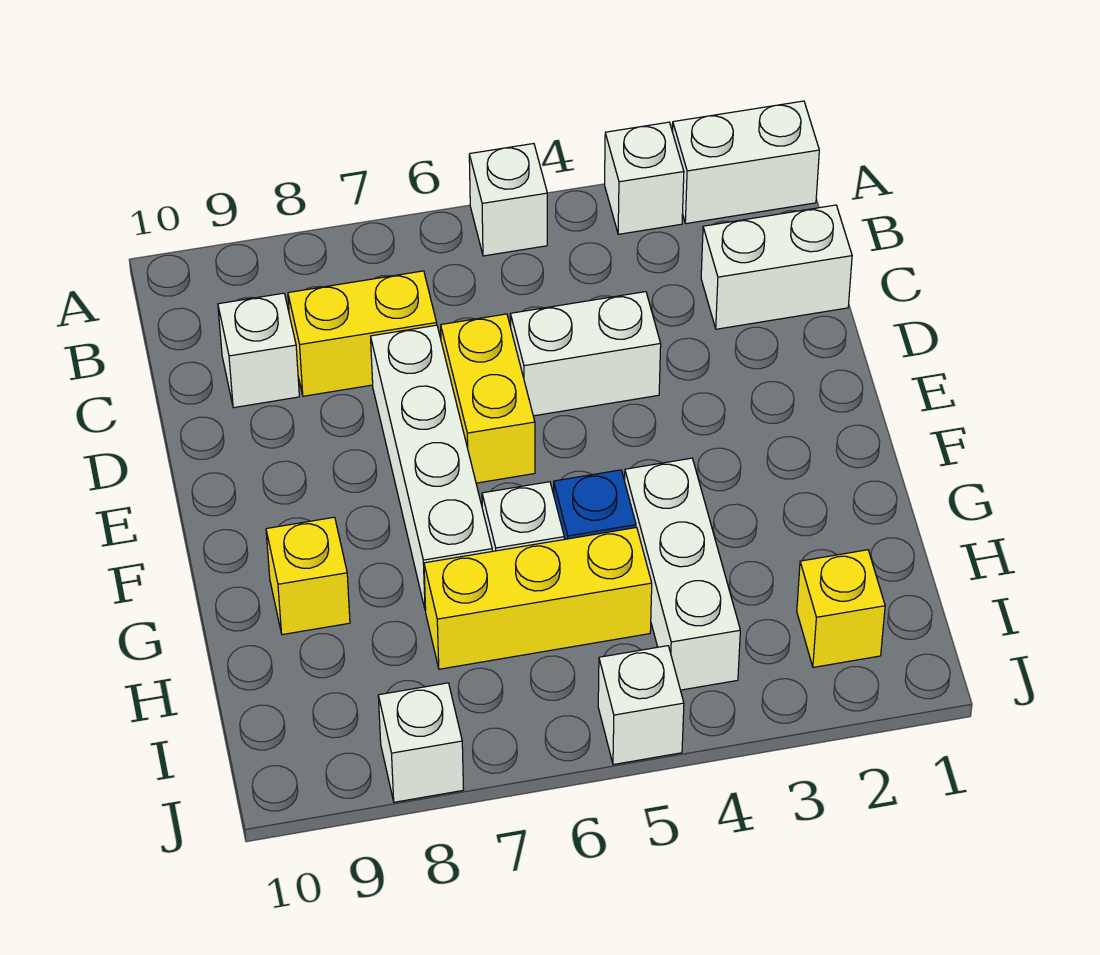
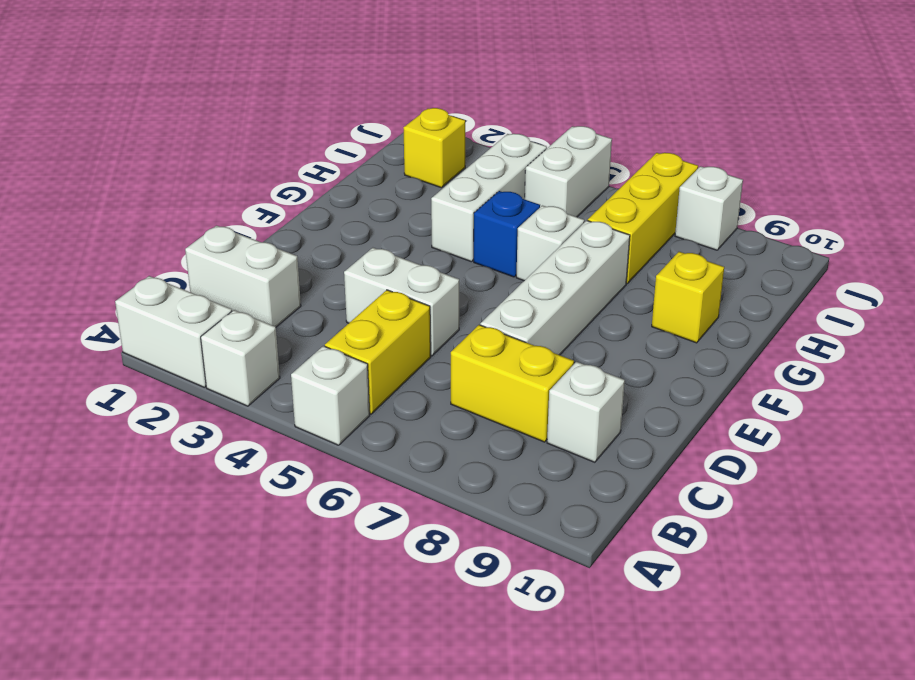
yellow brick D6:E6 level 1 -> yellow brick B5:C5 level 1
yellow brick H5:H7 level 1 -> yellow brick H7:J7 level 1
white brick J5 level 1 -> white brick I5:J5 level 1

